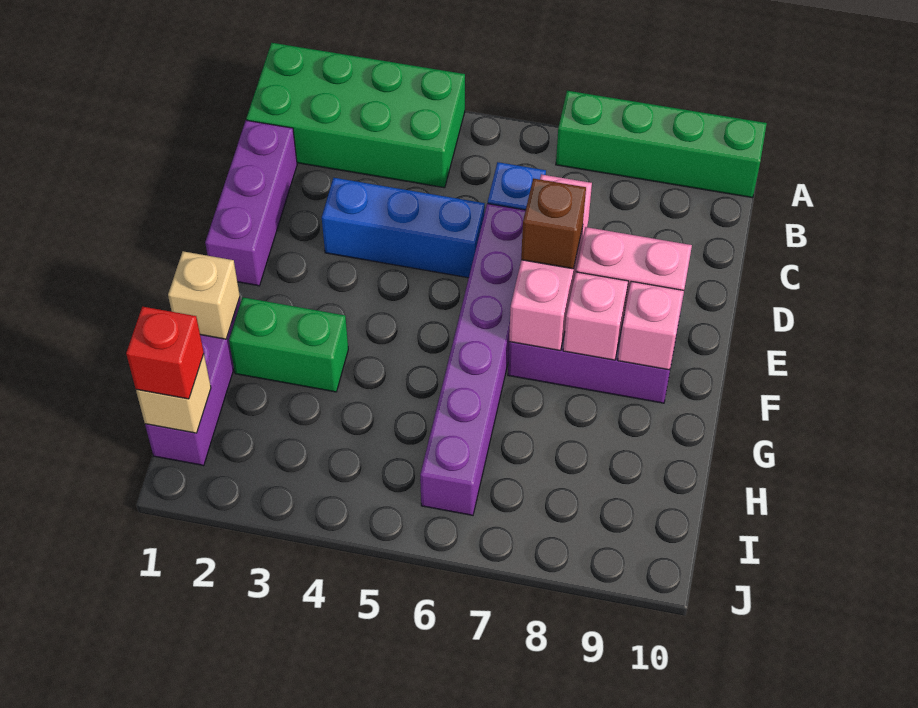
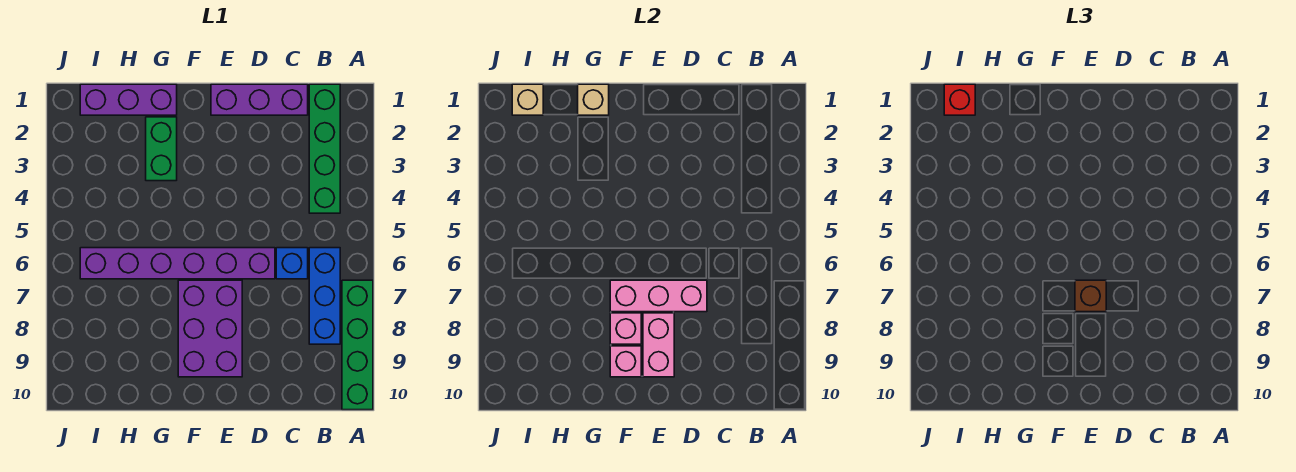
green brick A1:B4 level 1 -> green brick B1:B4 level 1
blue brick D3:D5 level 1 -> blue brick B6:B8 level 1

